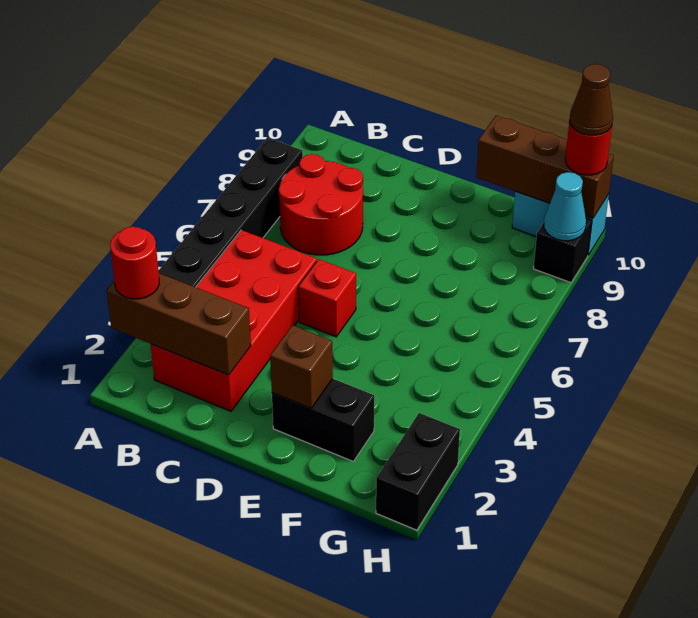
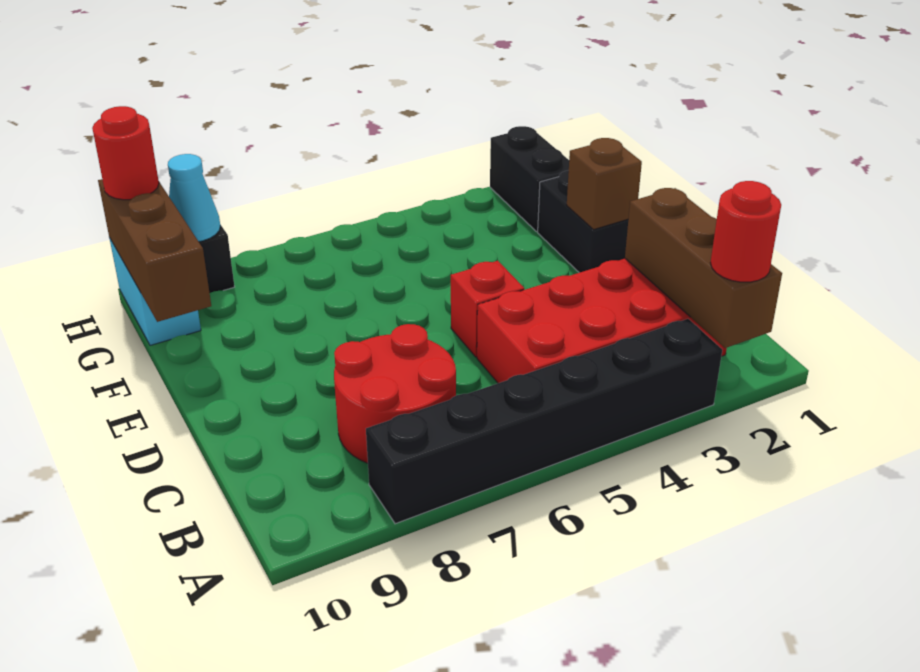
black brick H1:H2 level 1 -> black brick G2:H2 level 1
brown cone H10 level 4 -> none

